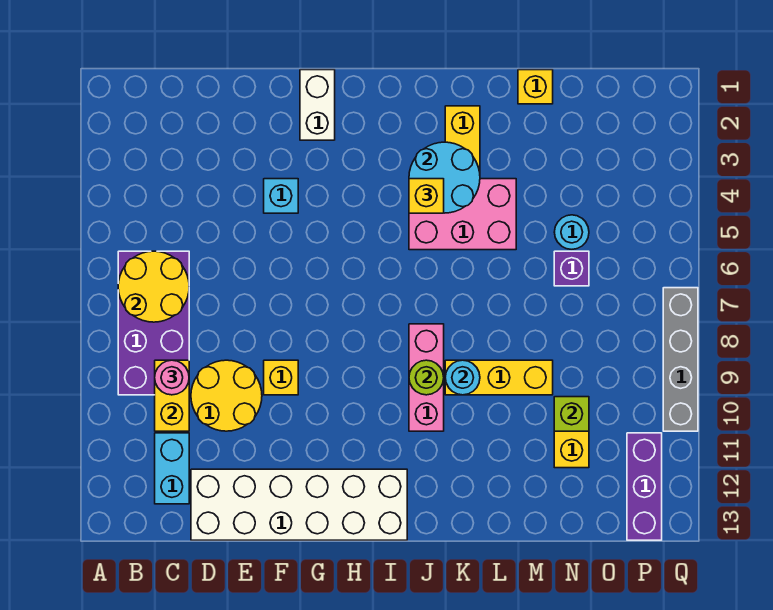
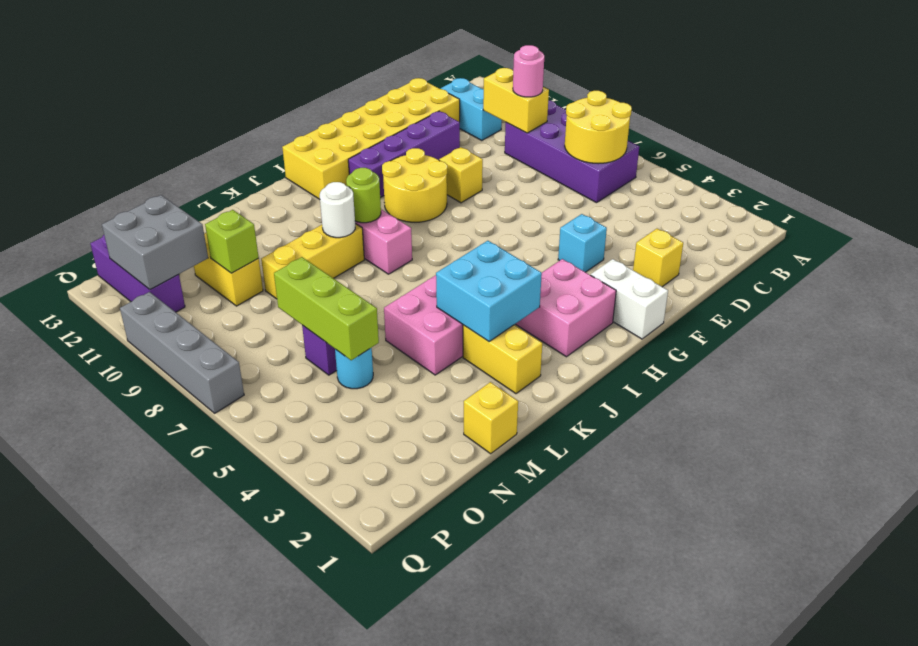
yellow round brick D9:E10 level 1 -> yellow round brick G9:H10 level 1
white brick D12:I13 level 1 -> yellow brick D12:I13 level 1
none -> purple brick E11:H11 level 1
none -> pink brick H2:I3 level 1
cyan round brick J3:K4 level 2 -> cyan brick J3:K4 level 2
yellow brick J4 level 3 -> yellow brick E2 level 1
cyan round brick K9 level 2 -> white round brick K9 level 2
none -> lime brick N5:N7 level 2
none -> grey brick O11:P12 level 2

